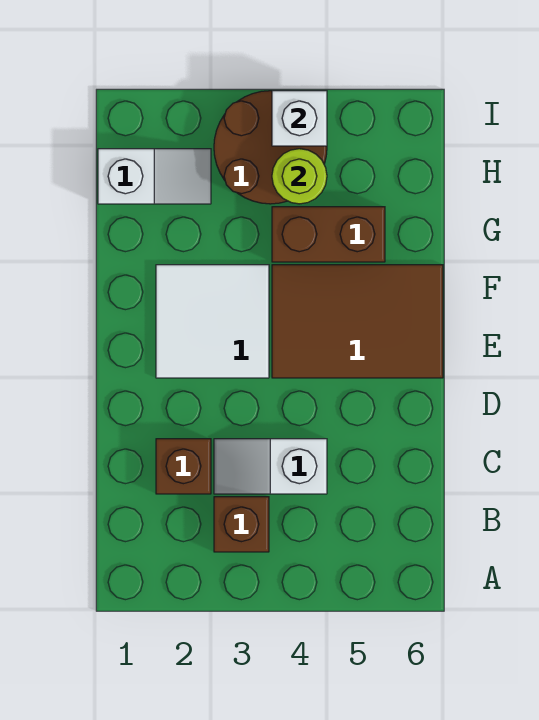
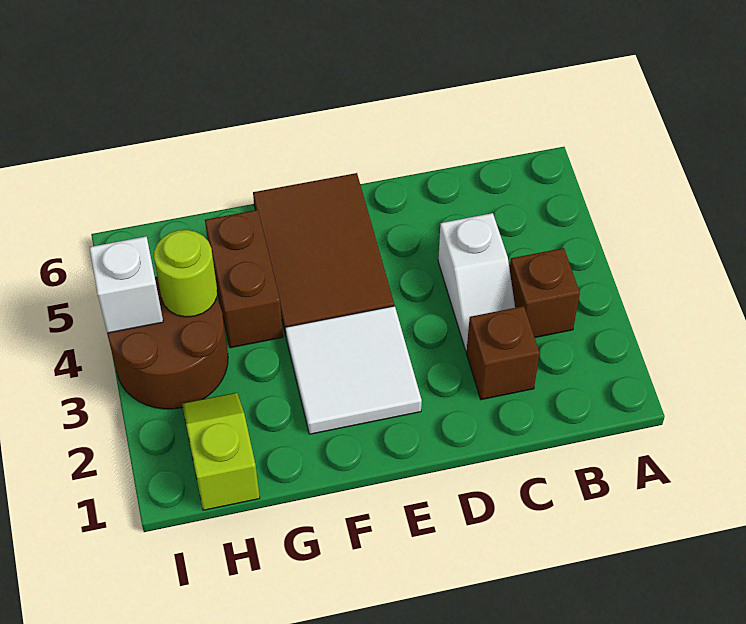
white slope H1:H2 level 1 top 1 -> lime slope H1:H2 level 1 top 1

